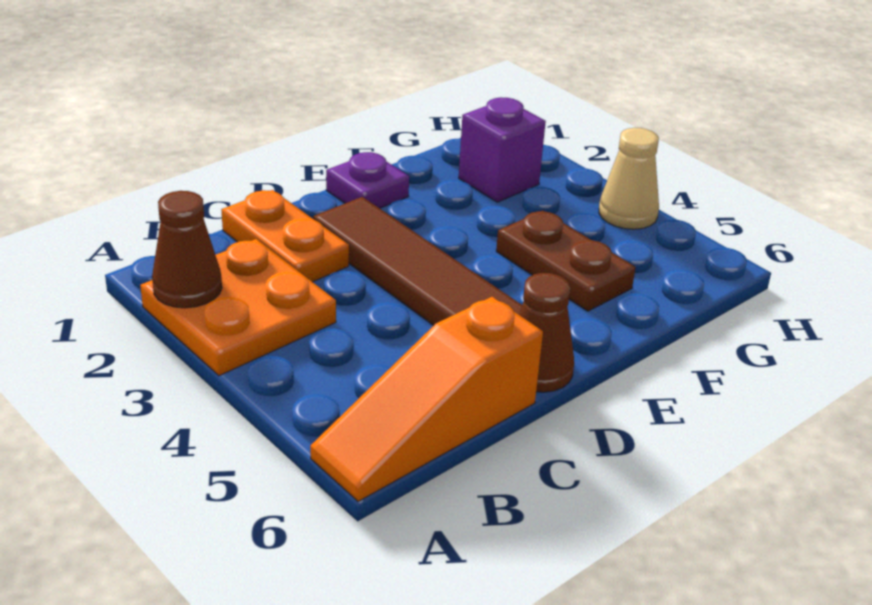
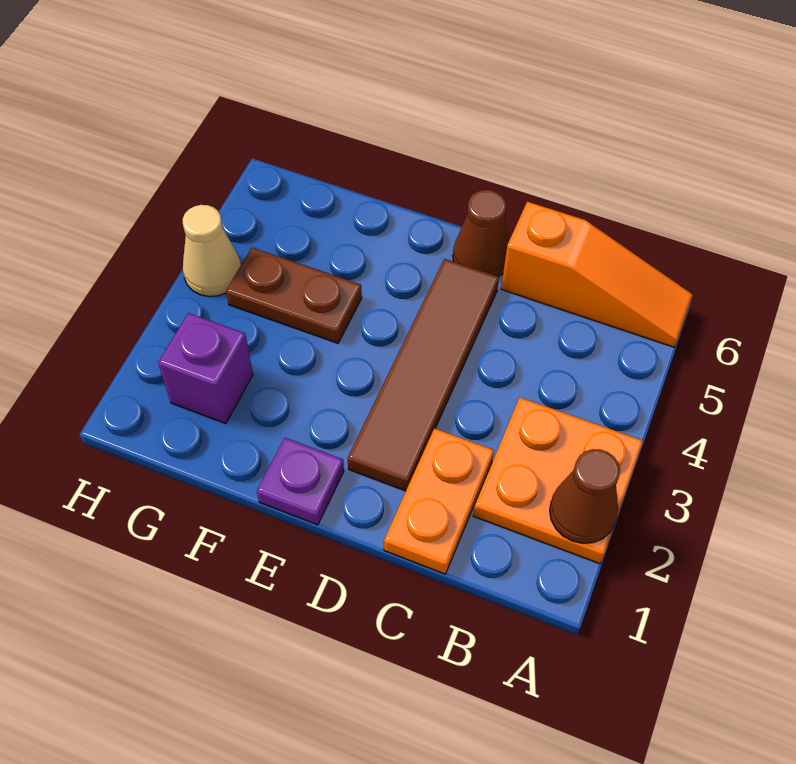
brown plate F4:F5 level 1 -> brown plate F4:G4 level 1

